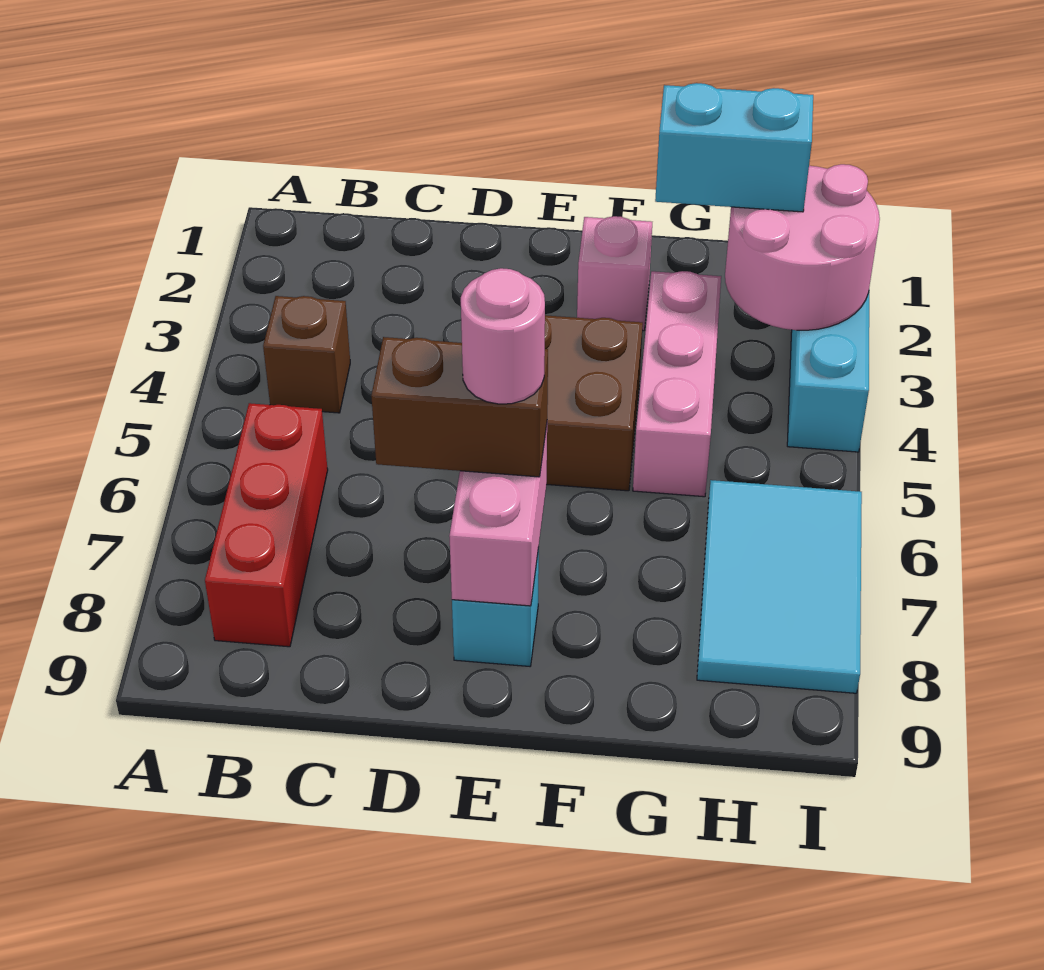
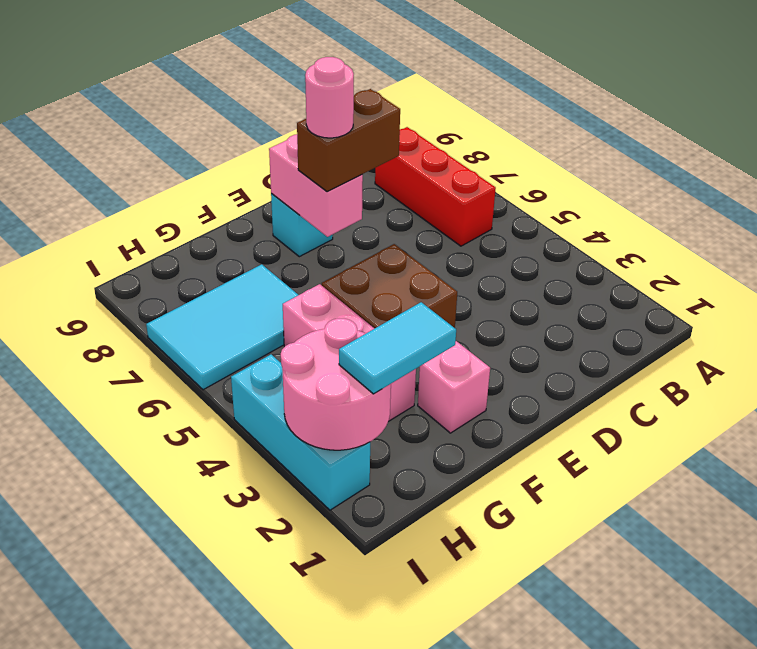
brown brick B4 level 1 -> none
cyan brick G2:H2 level 3 -> cyan tile G2:H2 level 3
cyan tile H6:I8 level 1 -> cyan tile G6:I7 level 1

